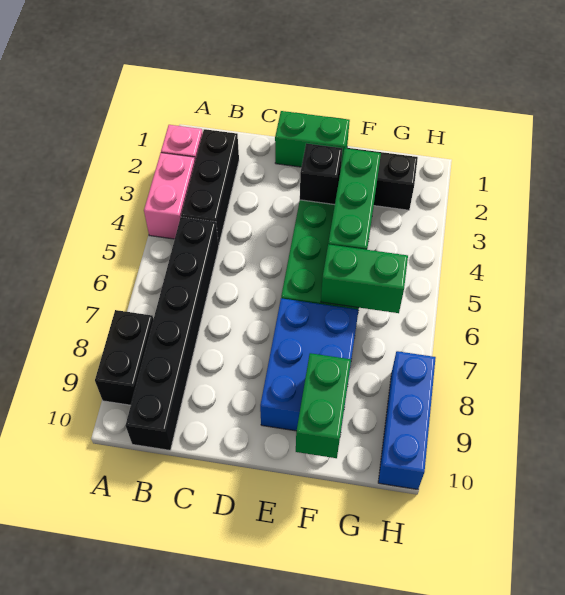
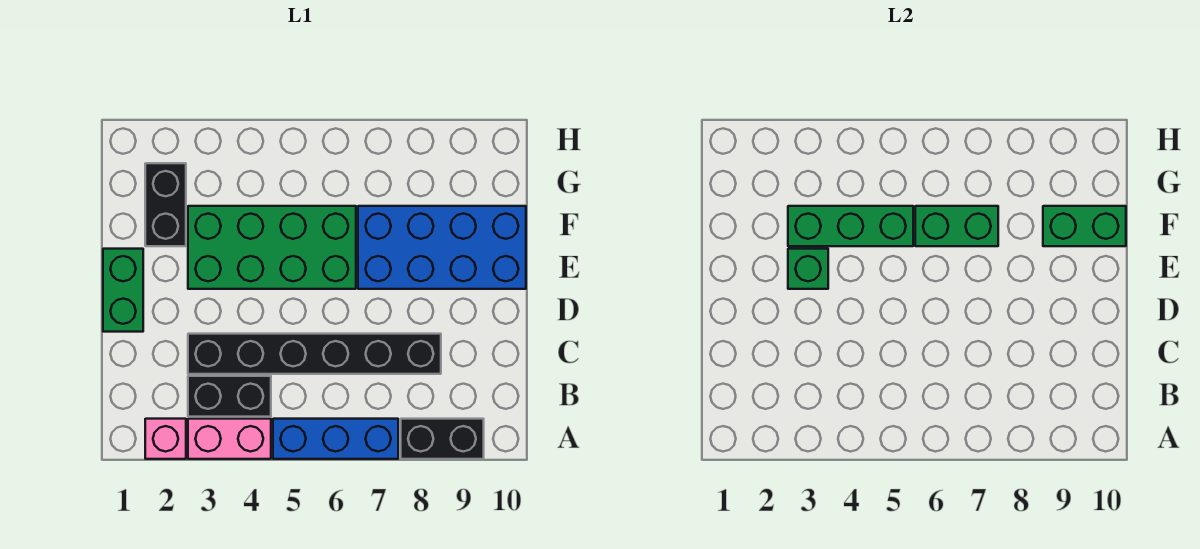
black brick B2:B4 level 1 -> black brick B3:B4 level 1
black brick B5:B10 level 1 -> black brick C3:C8 level 1
black brick E3 level 2 -> green brick E3 level 2
blue brick E7:F9 level 1 -> blue brick E7:F10 level 1
green brick F6:G6 level 2 -> green brick F6:F7 level 2
blue brick H8:H10 level 1 -> blue brick A5:A7 level 1

